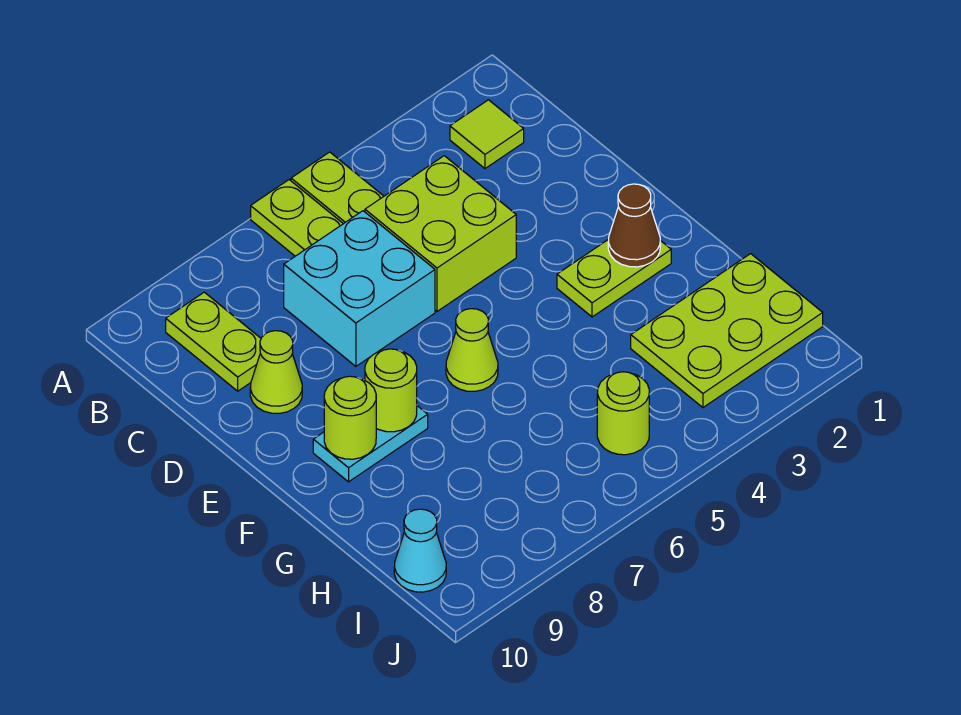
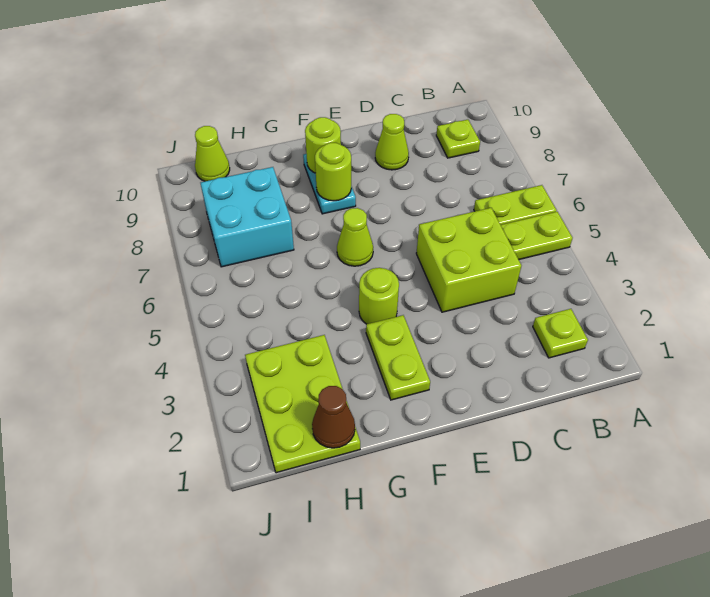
lime tile B2 level 1 -> lime plate B2 level 1
lime plate B9:C9 level 1 -> lime plate B9 level 1
cyan brick C6:D7 level 1 -> cyan brick H7:I8 level 1
brown cone F2 level 2 -> brown cone H1 level 2
lime round brick I5 level 1 -> lime round brick F4 level 1
cyan cone I10 level 1 -> lime cone I10 level 1

